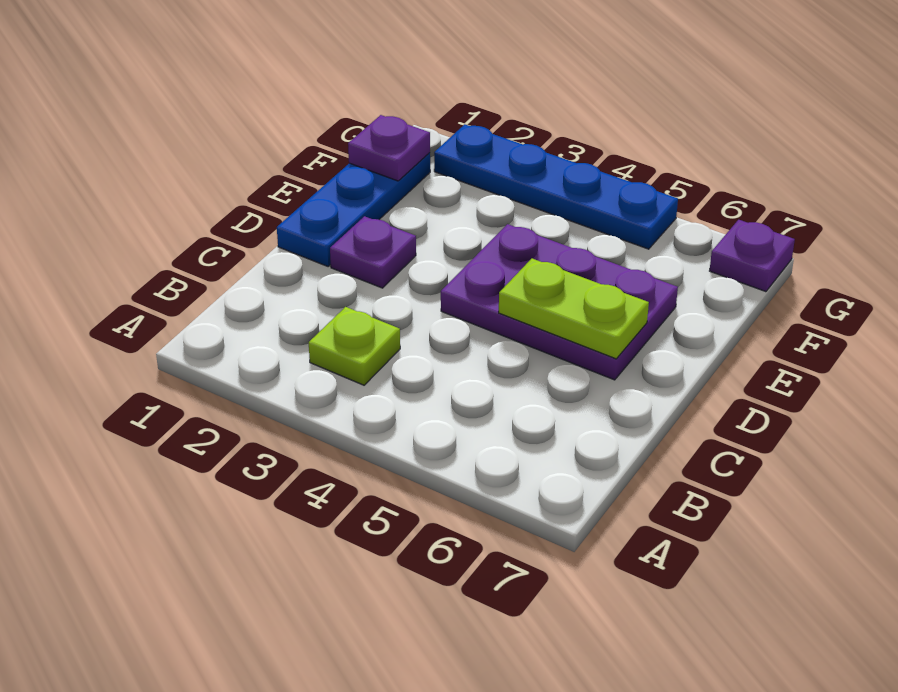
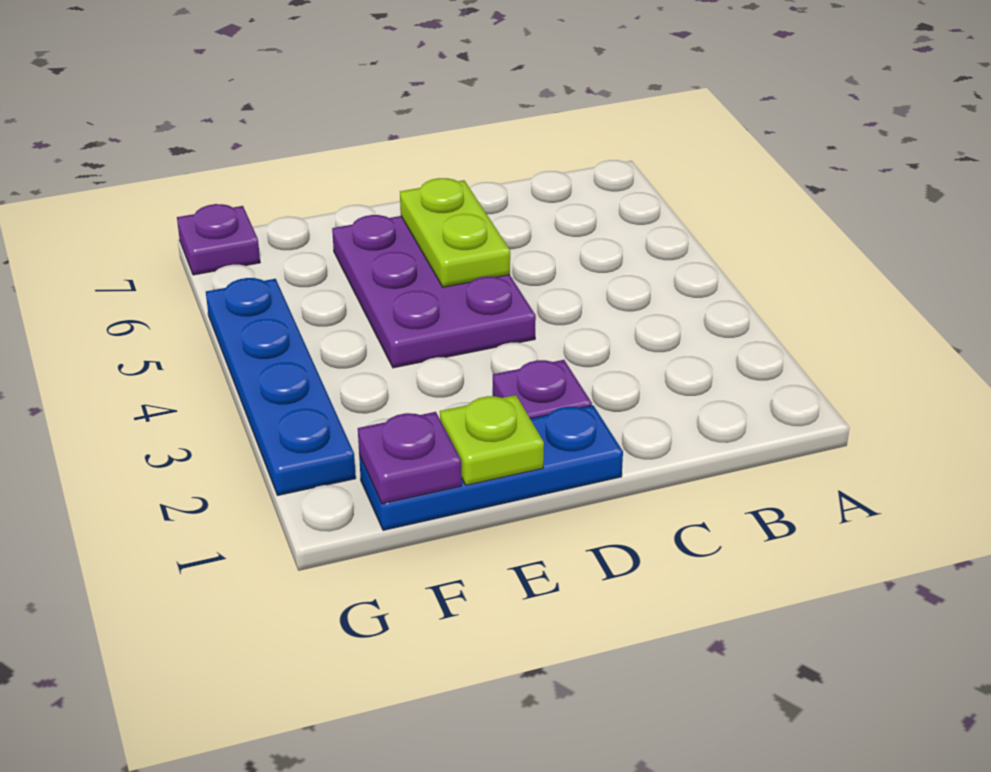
lime plate B3 level 1 -> lime plate E1 level 2

